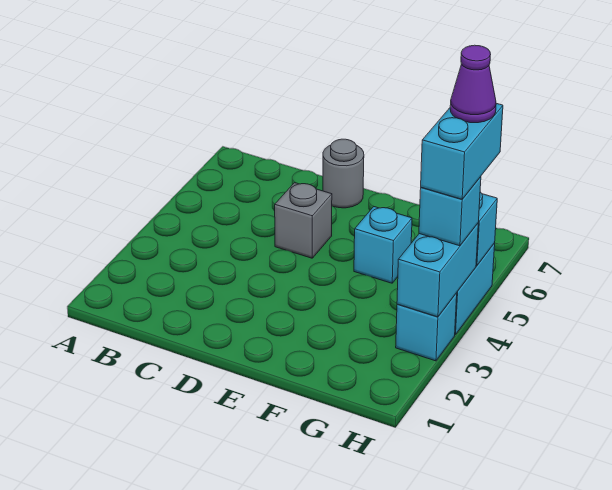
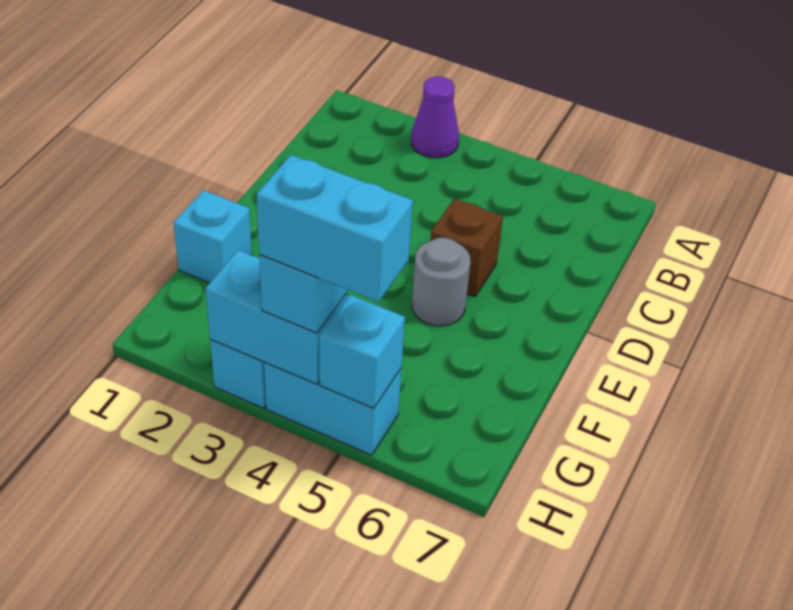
grey brick D5 level 1 -> brown brick D5 level 1
grey round brick D7 level 1 -> grey round brick E5 level 1
cyan brick F5 level 1 -> cyan brick F1 level 1
purple cone H5 level 5 -> purple cone A3 level 1

